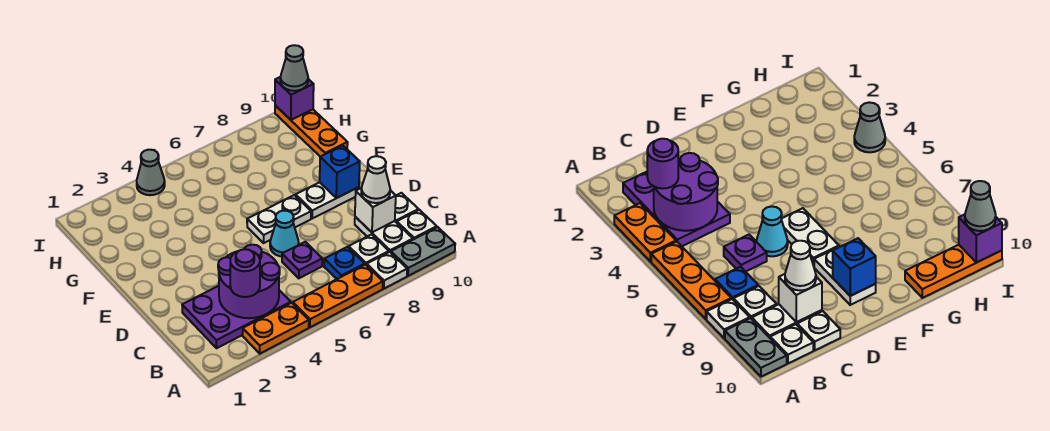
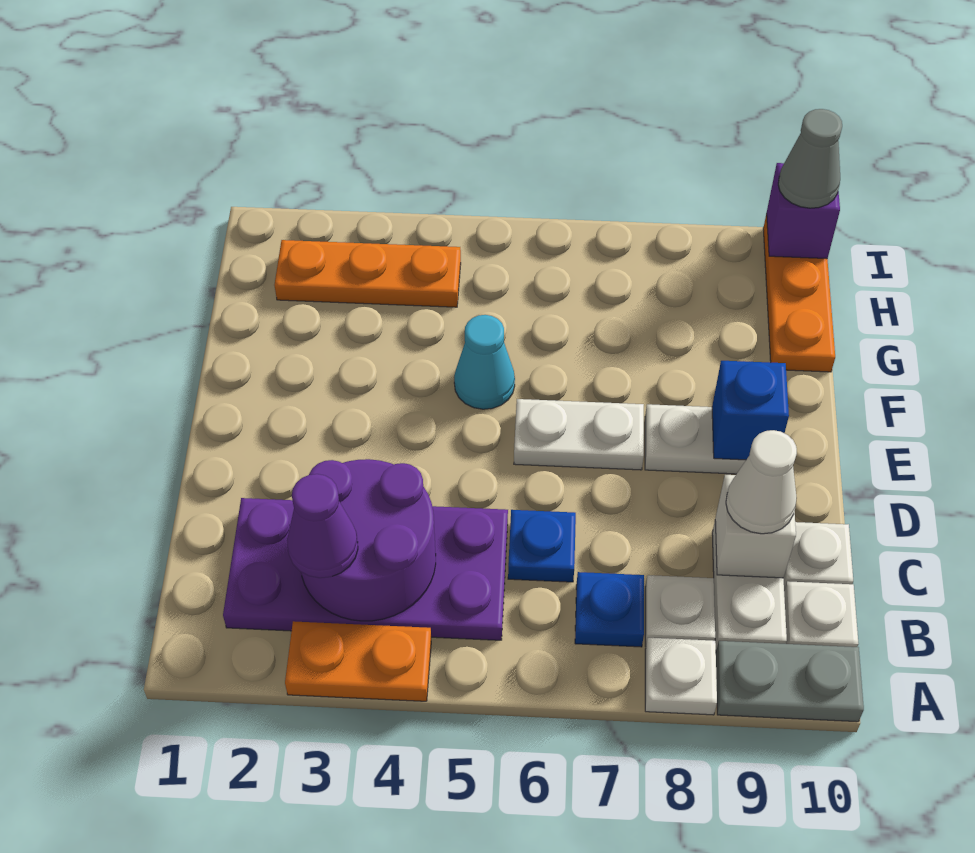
orange plate A5:A7 level 1 -> orange plate H2:H4 level 1
purple plate B2:C4 level 1 -> purple plate B2:C5 level 1
purple round brick B3 level 3 -> purple cone B3 level 3
purple plate C6 level 1 -> blue plate C6 level 1
cyan cone D6 level 1 -> cyan cone F5 level 1
grey cone I4 level 1 -> none

